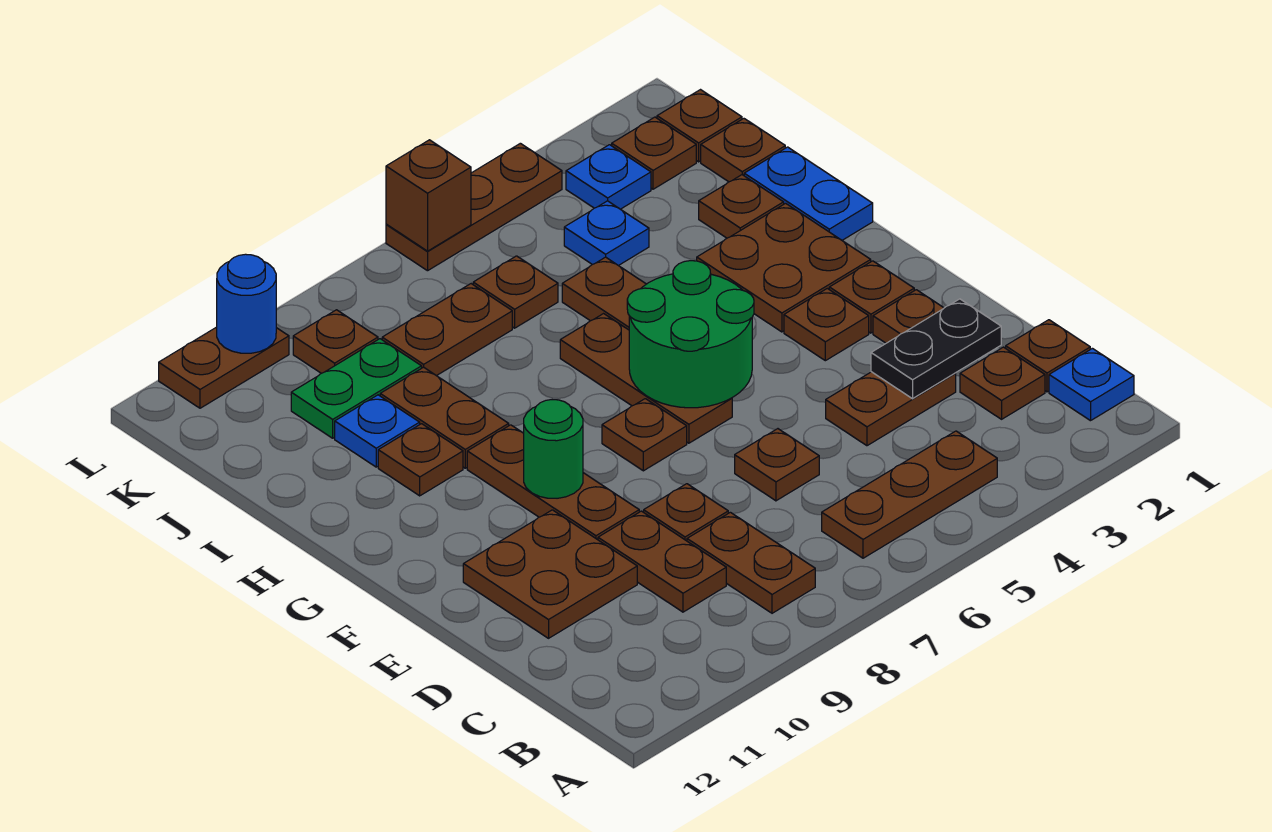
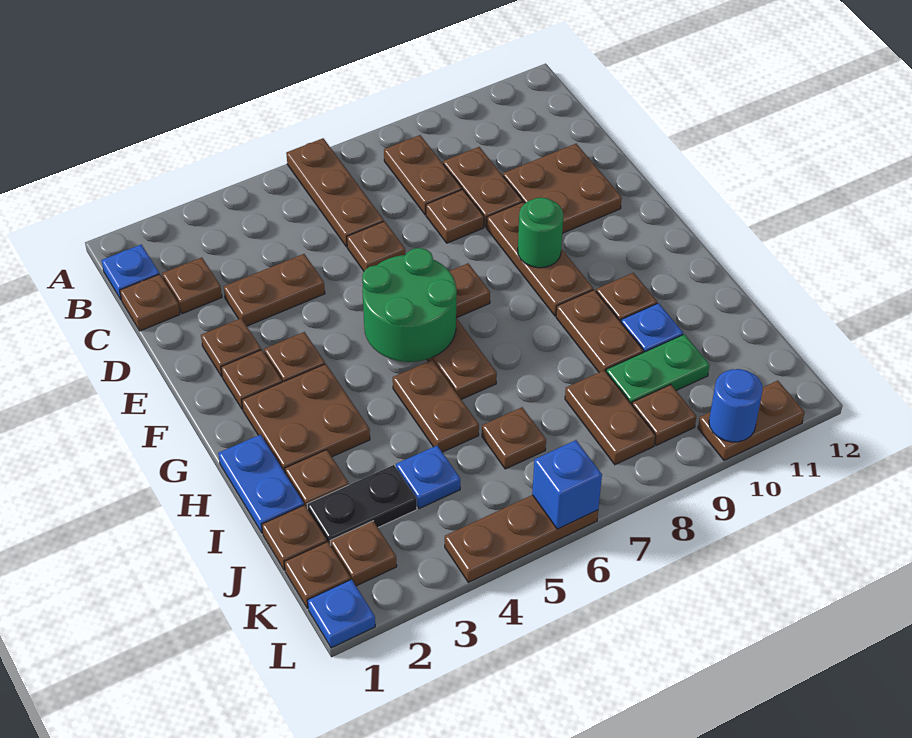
brown plate B4:B6 level 1 -> brown plate A6:C6 level 1
black plate D2:D3 level 2 -> black plate J2:J3 level 1
brown plate J7:J8 level 1 -> brown plate J8:K8 level 1
blue plate K3 level 1 -> blue plate L1 level 1
brown brick L6 level 2 -> blue brick L6 level 2

